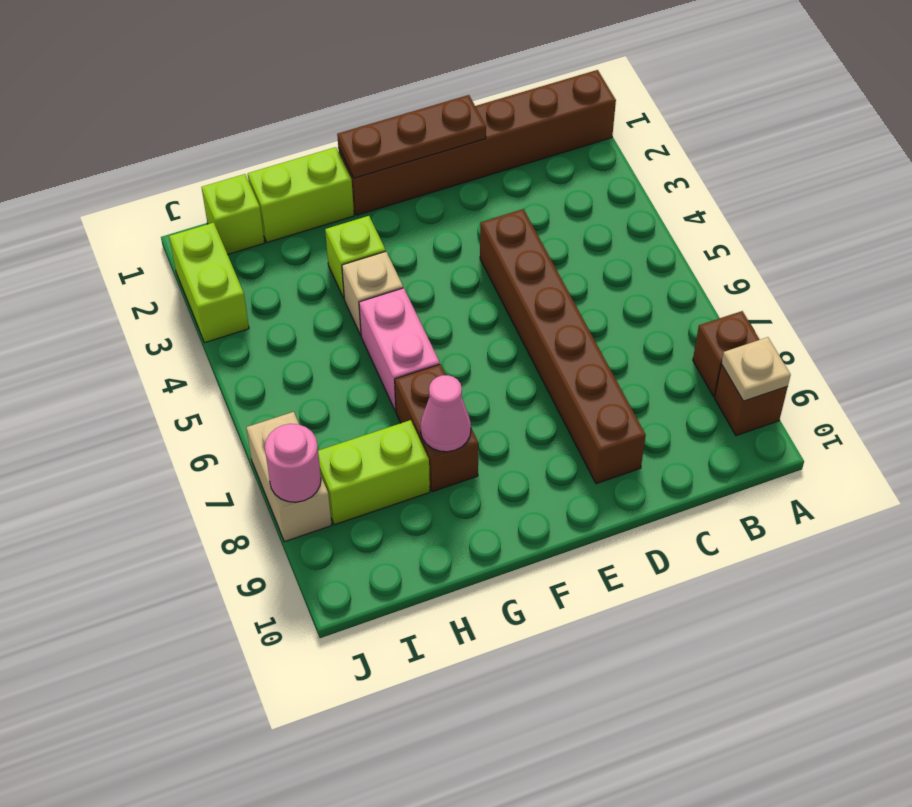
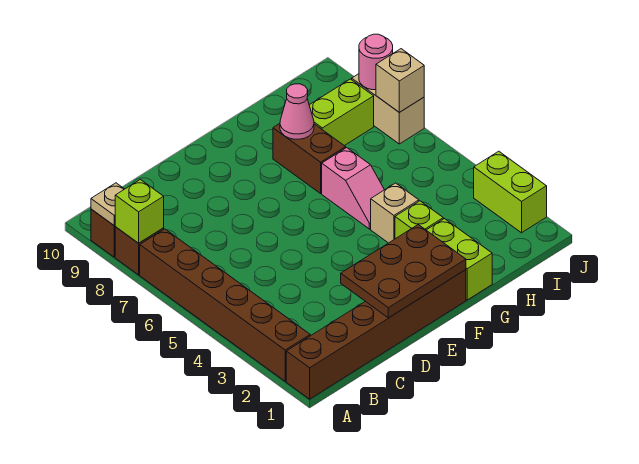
brown plate D1:F1 level 2 -> brown plate D1:F2 level 2
brown brick D4:D9 level 1 -> brown brick A2:A7 level 1
lime brick G1:H1 level 1 -> lime brick G1:G2 level 1
pink brick G5:G6 level 1 -> pink slope G5:G6 level 1 top 6
lime brick I1 level 1 -> lime brick A8 level 2
none -> tan brick J7 level 2

